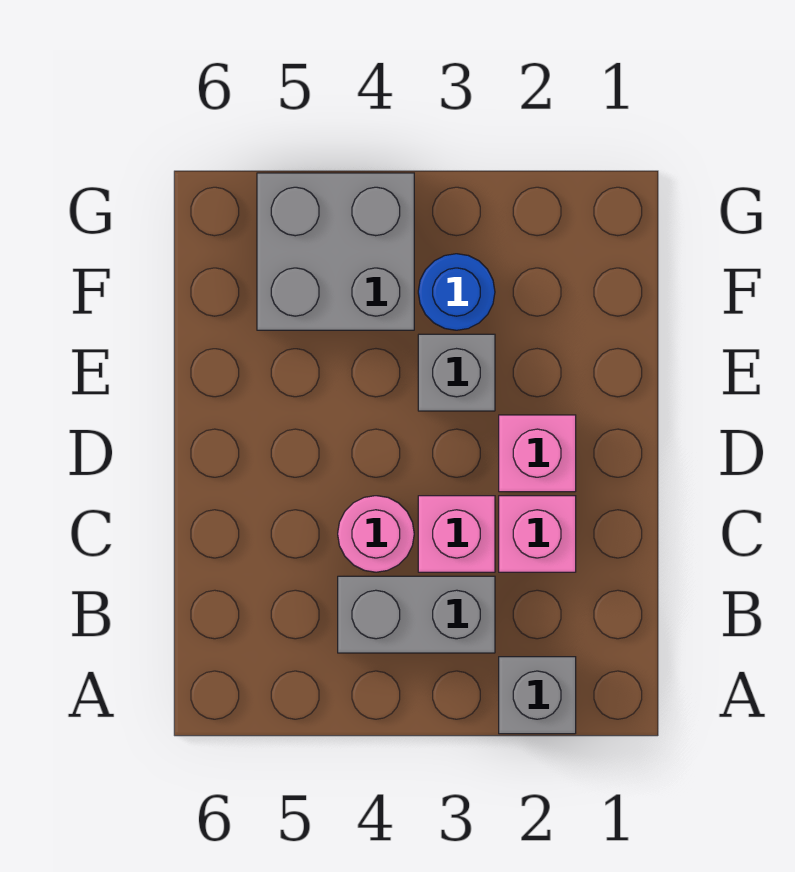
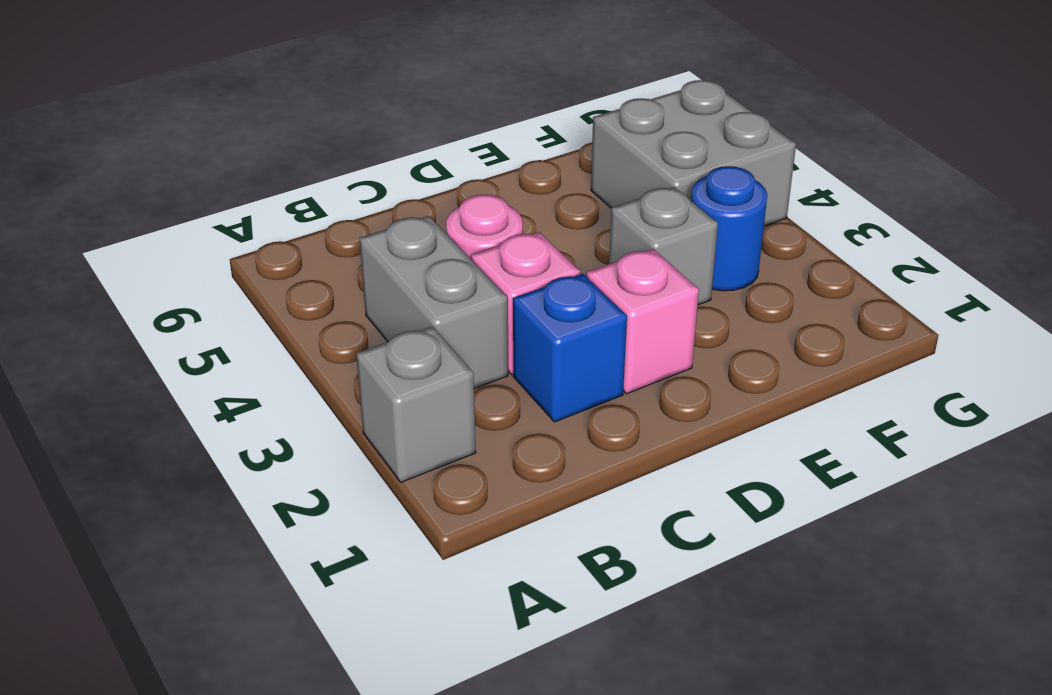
pink brick C2 level 1 -> blue brick C2 level 1

